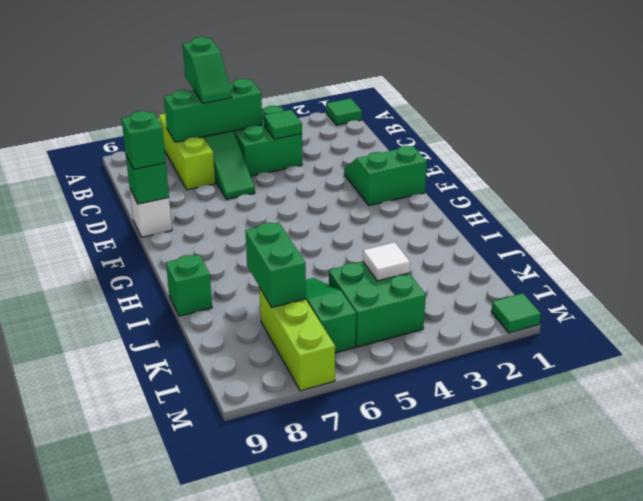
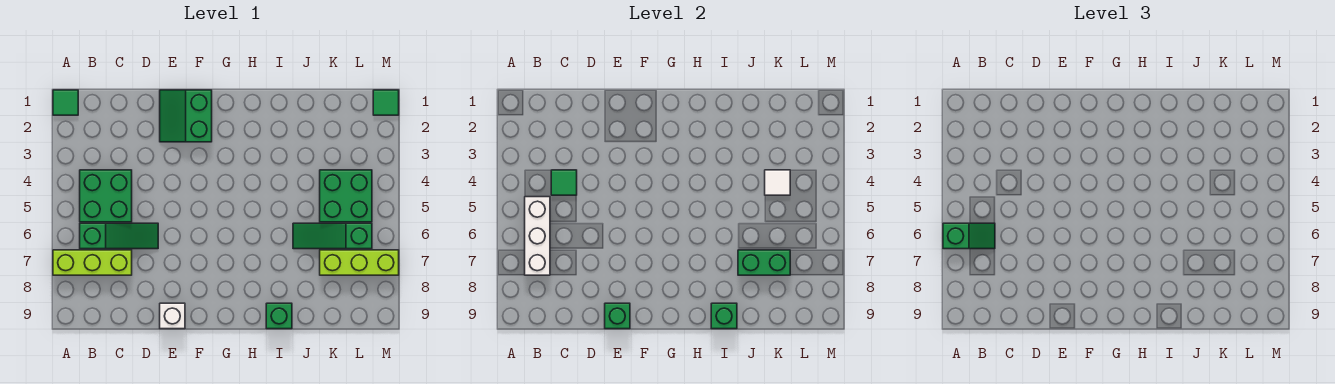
green brick B5:B7 level 2 -> white brick B5:B7 level 2
green brick E9 level 3 -> green brick I9 level 2

